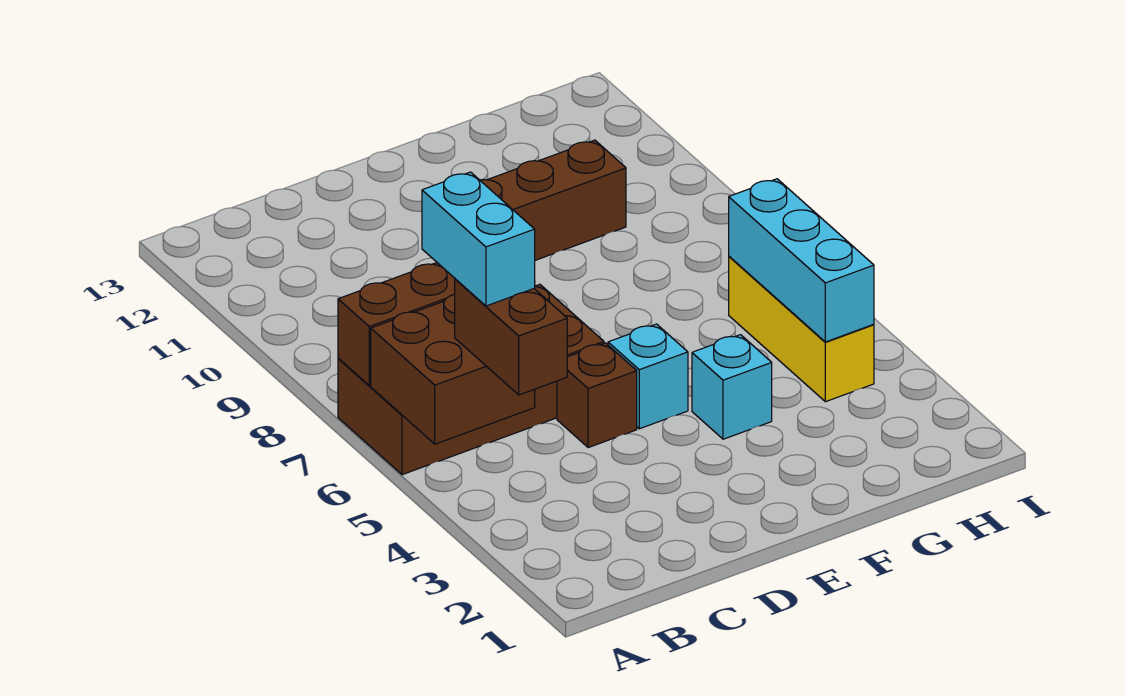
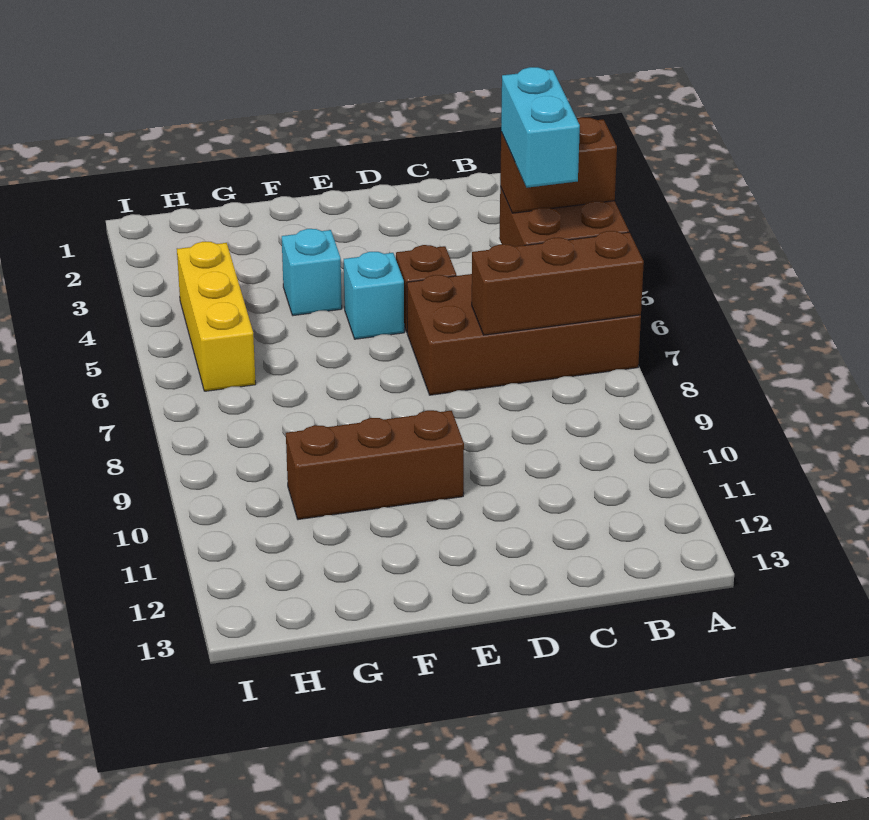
brown brick B4:B5 level 3 -> brown brick A5:B5 level 3
cyan brick H4:H6 level 2 -> none

